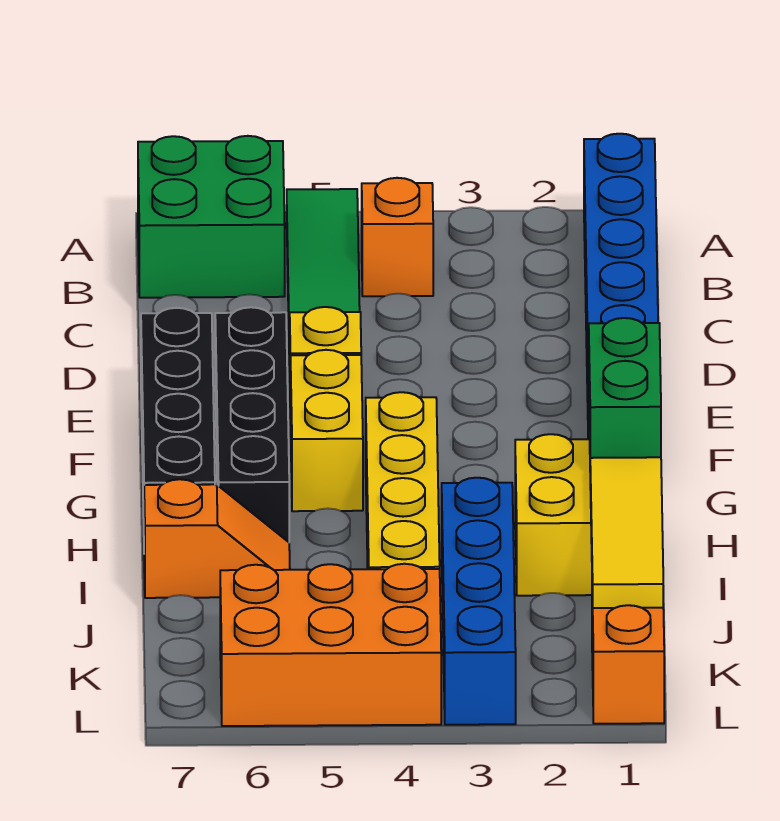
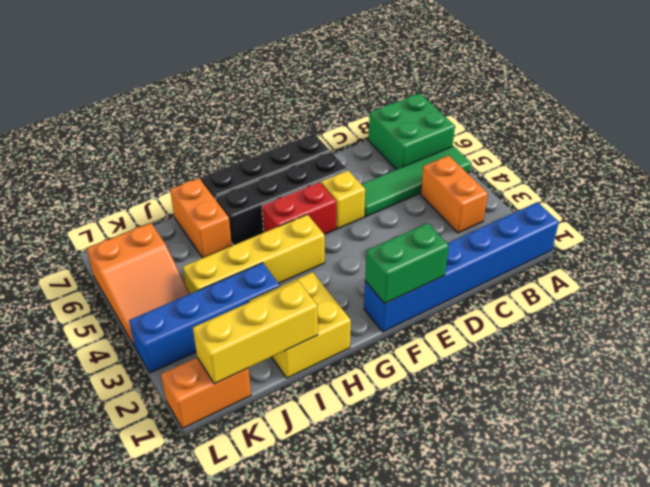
orange brick B4 level 1 -> orange brick B3:B4 level 1
yellow brick F5:G5 level 1 -> red brick F5:G5 level 1
green brick G1:H1 level 2 -> green brick E1:F1 level 2
yellow tile I1:K1 level 2 -> yellow brick I1:K1 level 2
orange slope I6:I7 level 1 top 7 -> orange brick I6:I7 level 1
orange brick K4:L6 level 1 -> orange slope K4:L6 level 1 top 6

